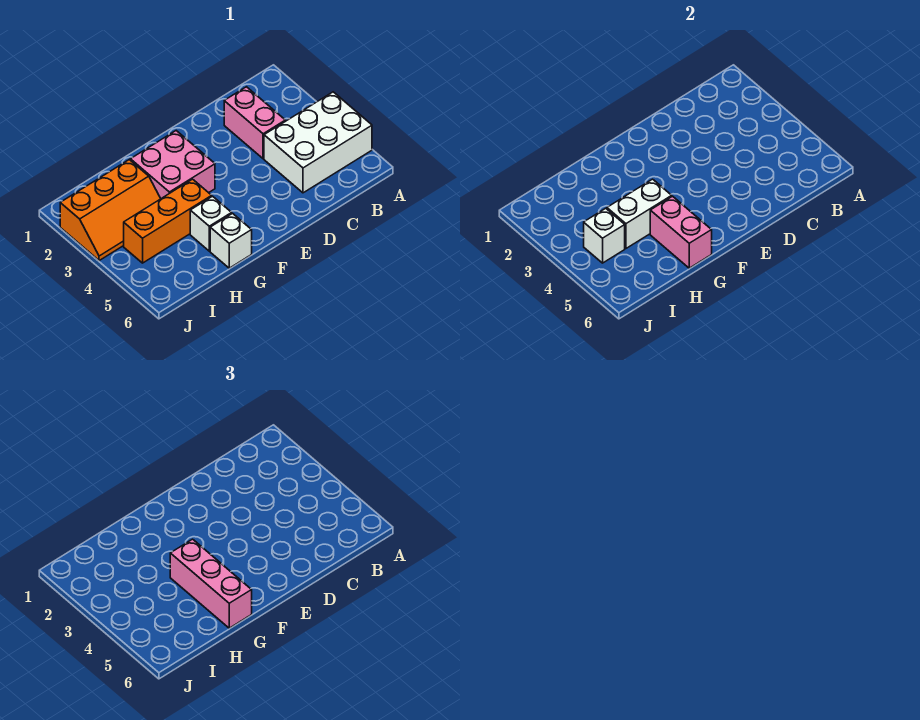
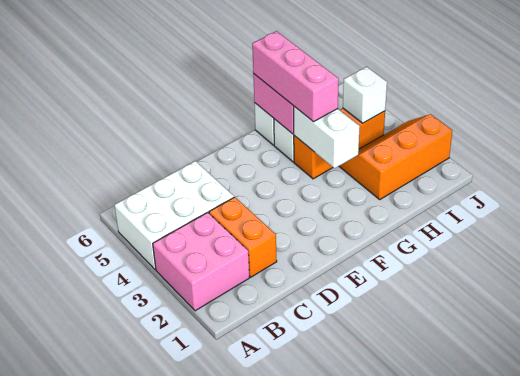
pink brick C2:C3 level 1 -> orange brick C2:C3 level 1
pink brick F2:G3 level 1 -> pink brick A2:B3 level 1
white brick G4:H4 level 2 -> white brick G3:G4 level 2

